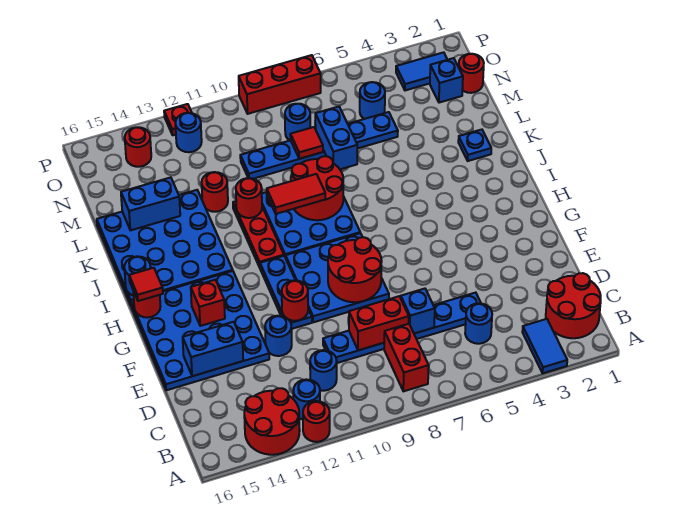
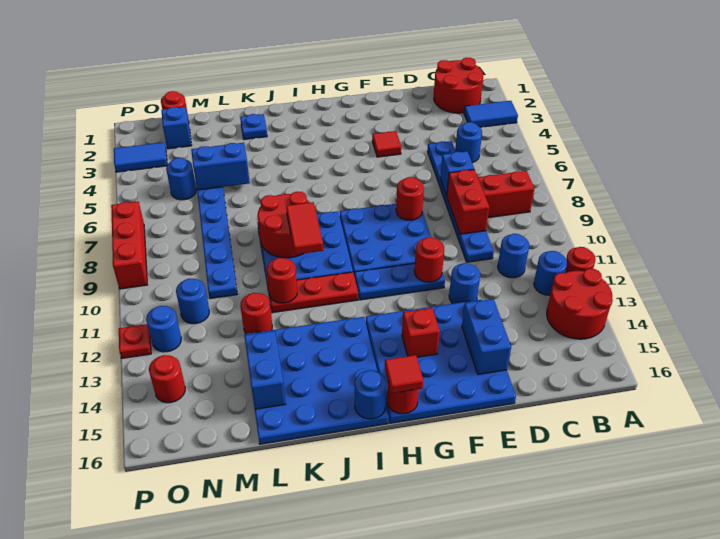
red round brick F8:G9 level 2 -> red round brick F8 level 2
blue brick L7:M7 level 2 -> blue brick L5:M5 level 2
red tile M8 level 2 -> red tile F4 level 1
blue round brick N8 level 1 -> blue round brick N11 level 1
blue tile O2:O3 level 1 -> blue tile O3:P3 level 1

